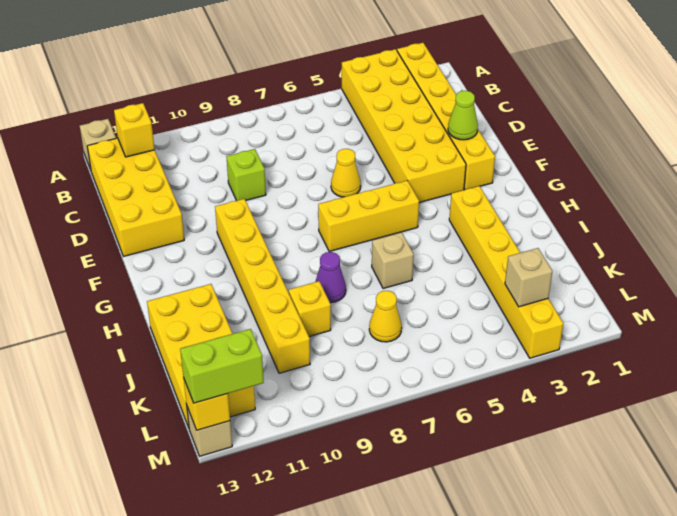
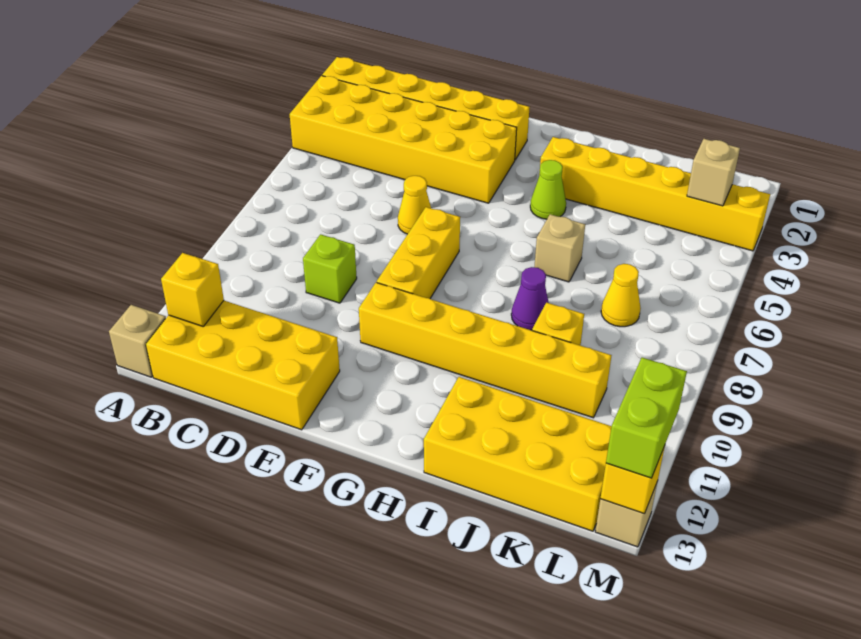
lime cone E2 level 2 -> lime cone H4 level 1
yellow brick G5:G7 level 1 -> yellow brick F7:F9 level 1

